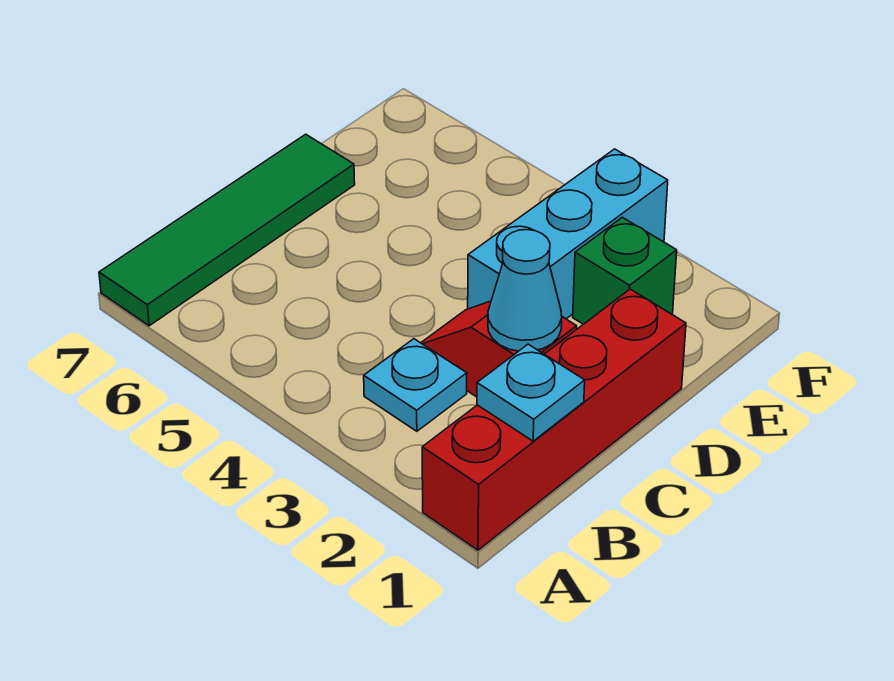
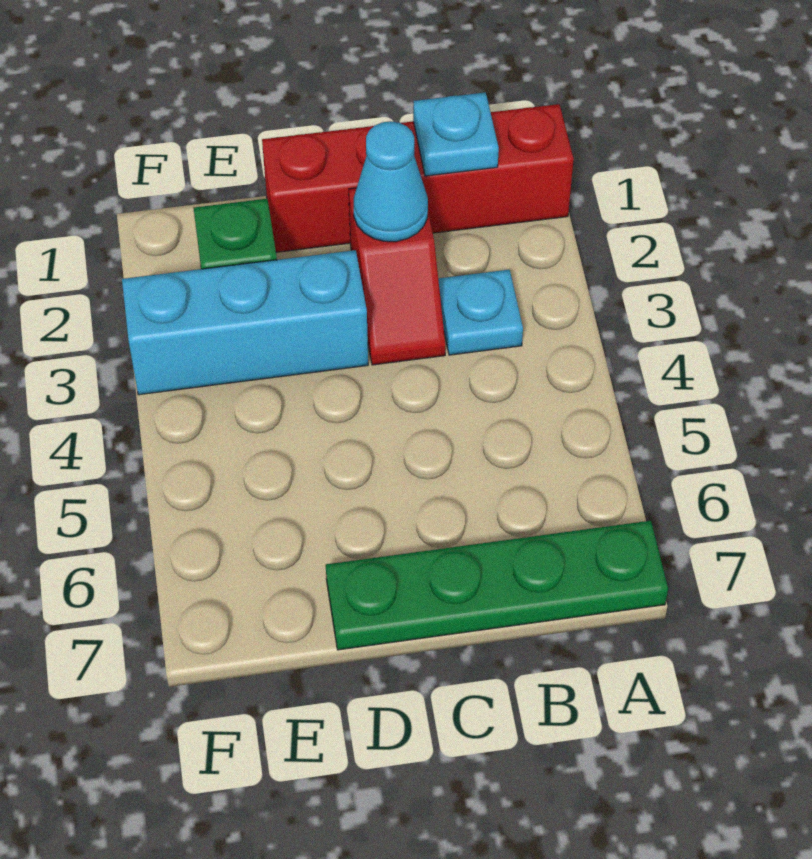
green tile A7:D7 level 1 -> green plate A7:D7 level 1

